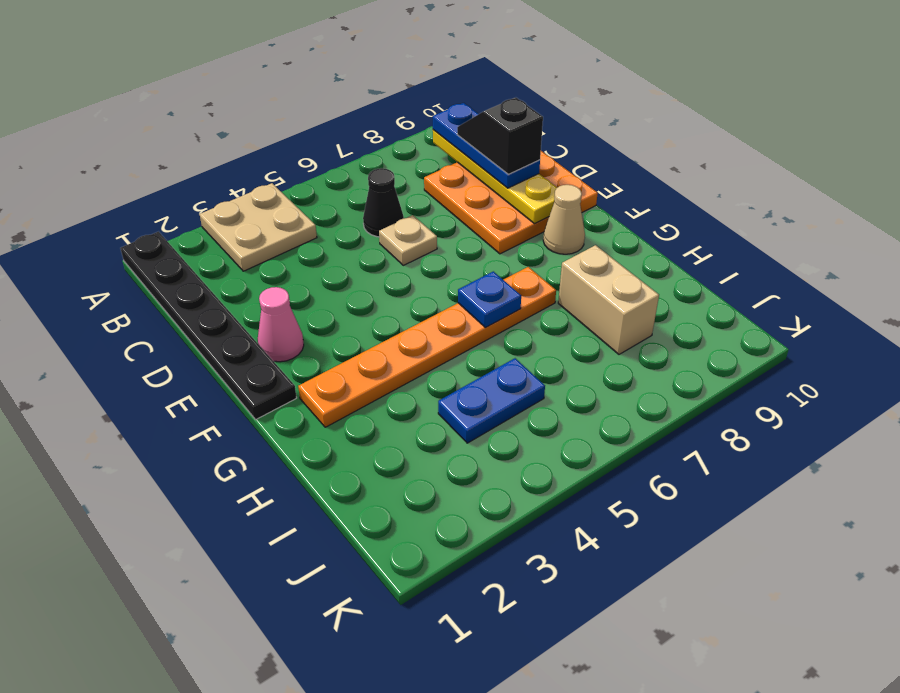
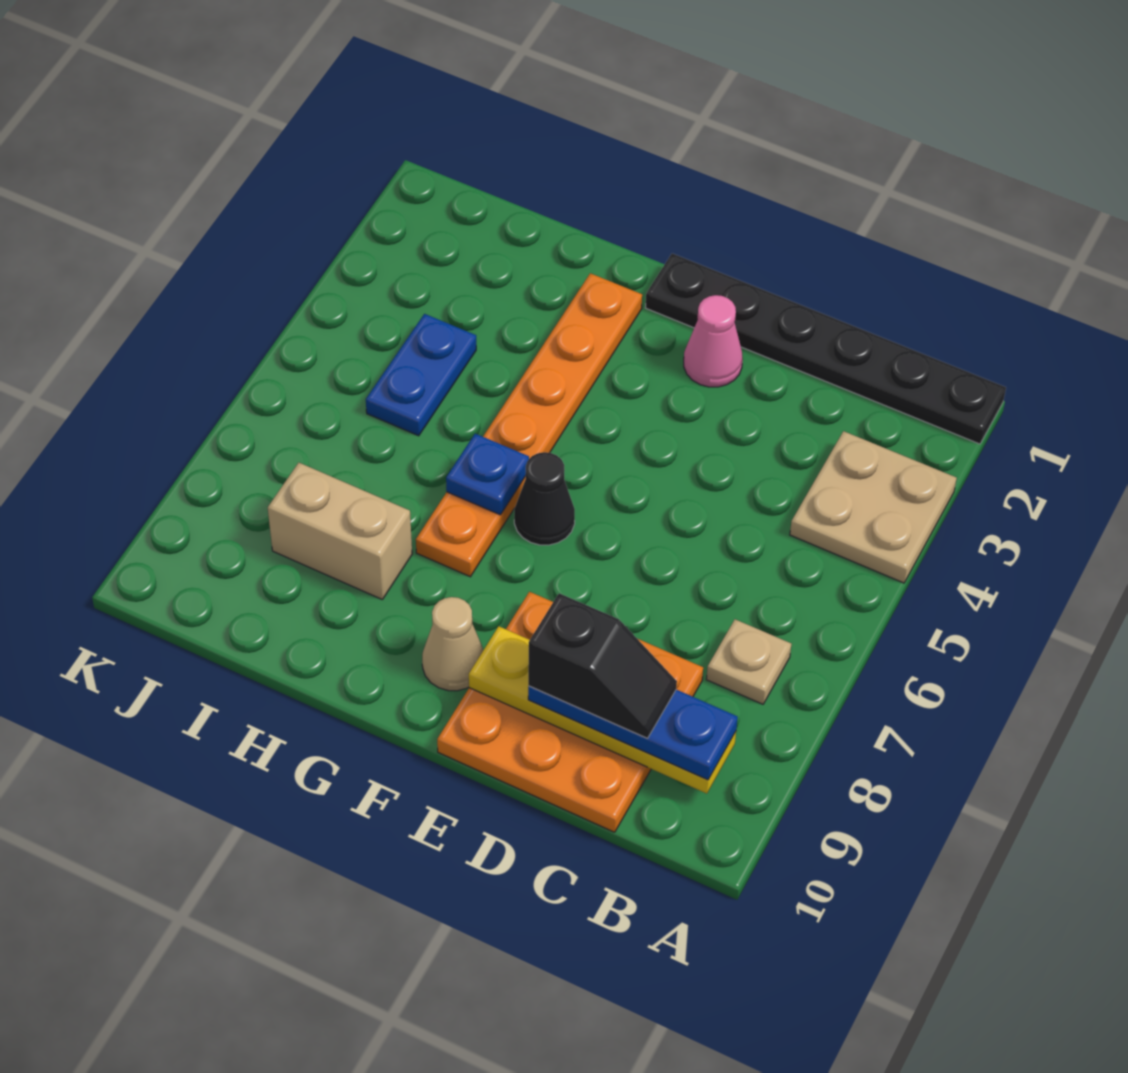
black cone C6 level 1 -> black cone F6 level 1
tan plate D6 level 1 -> tan plate B7 level 1

